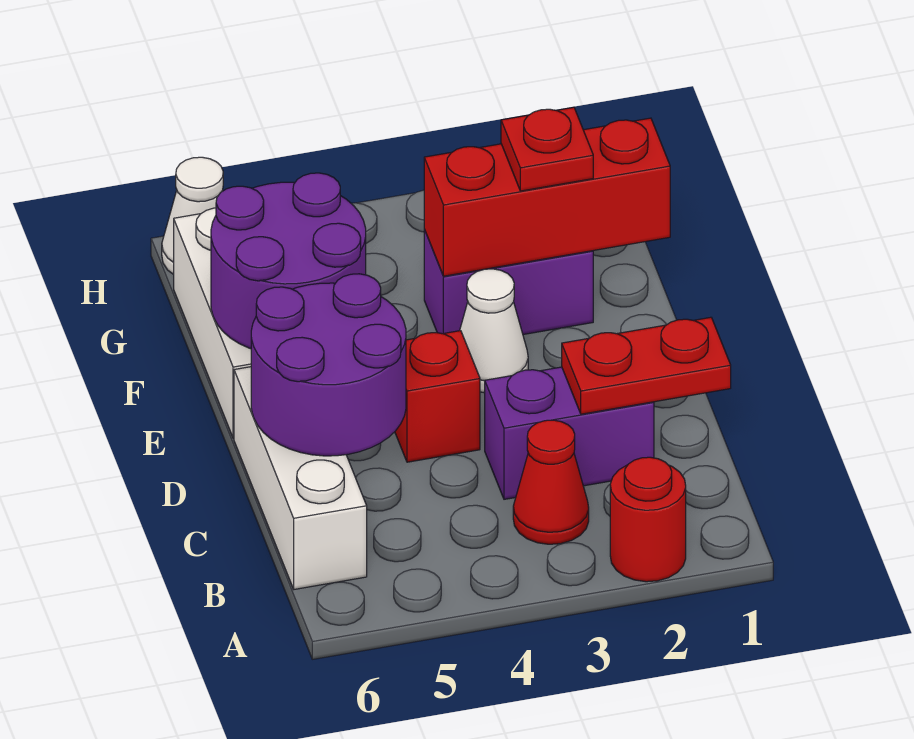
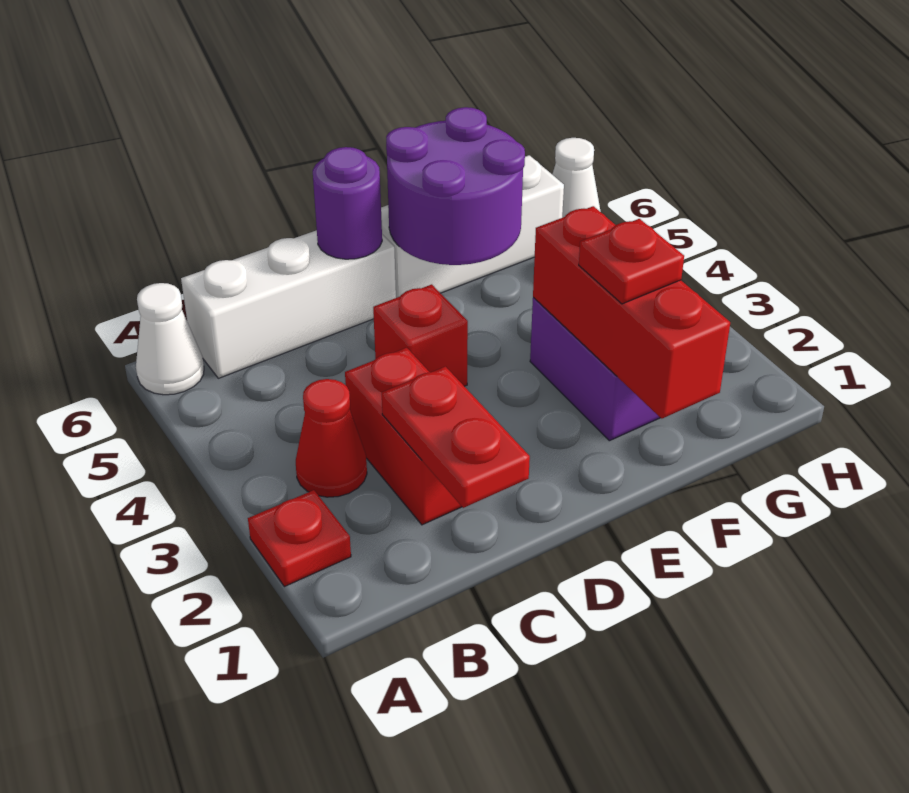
red round brick A2 level 1 -> red plate A2 level 1
purple brick C2:C3 level 1 -> red brick C2:C3 level 1
purple round brick C5:D6 level 2 -> purple round brick D6 level 2
white cone E3 level 1 -> white cone A6 level 1

